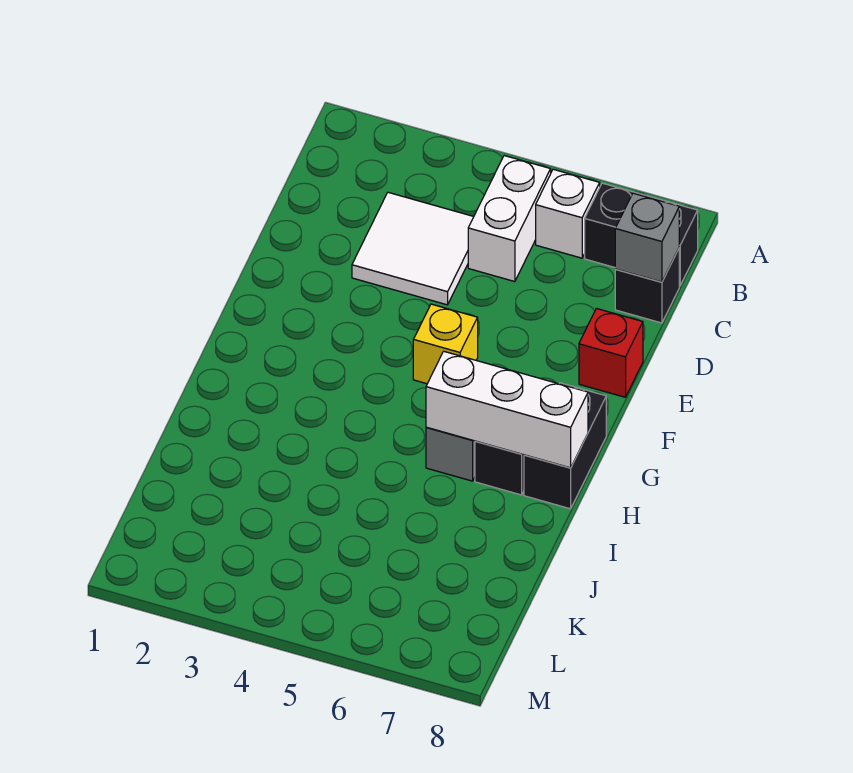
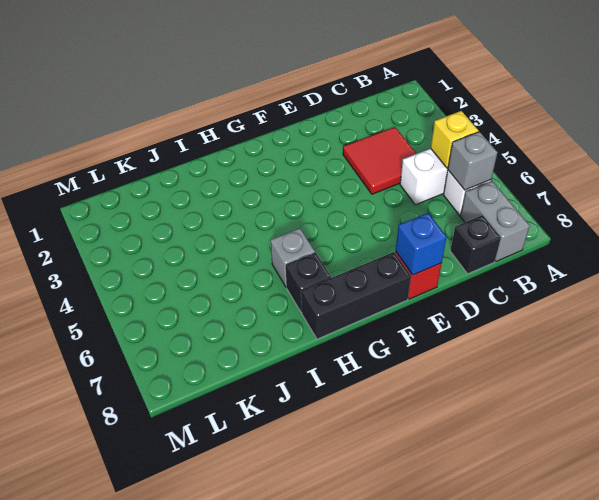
black brick B7:B8 level 1 -> grey brick B7:B8 level 1
white tile C3:D4 level 1 -> red tile C3:D4 level 1
grey brick C8 level 2 -> grey brick B6 level 2
none -> blue brick E8 level 2
yellow brick F5 level 1 -> yellow brick B5 level 2
black brick G8:H8 level 1 -> black brick F8:H8 level 1
white brick H6:H8 level 2 -> none

